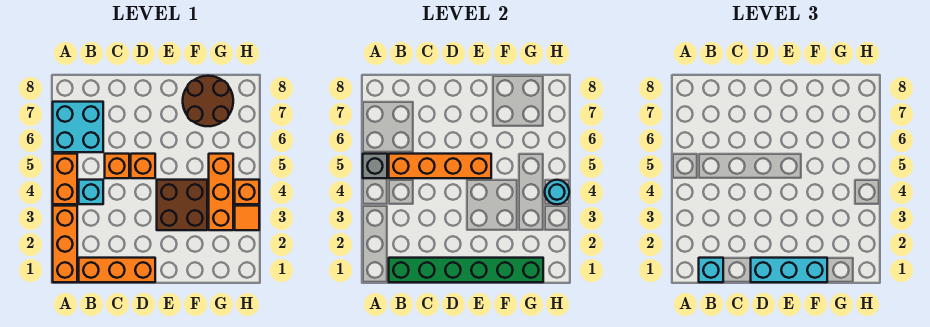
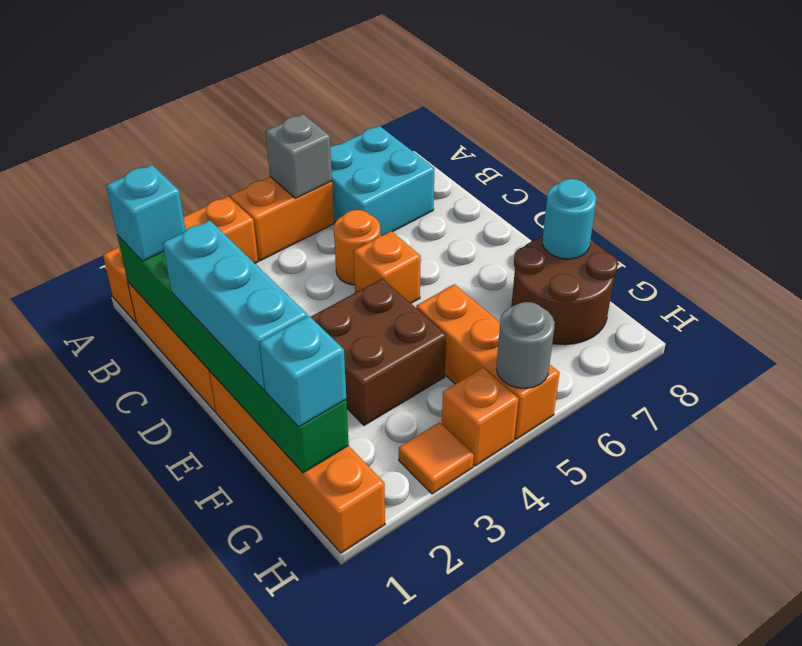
cyan brick B4 level 1 -> cyan brick G1 level 3
orange brick B5:E5 level 2 -> orange brick E1:H1 level 1
orange brick C5 level 1 -> orange round brick C5 level 1
orange brick G3:G5 level 1 -> orange brick F5:H5 level 1
cyan round brick H4 level 2 -> cyan round brick F8 level 2
none -> grey round brick H5 level 2

